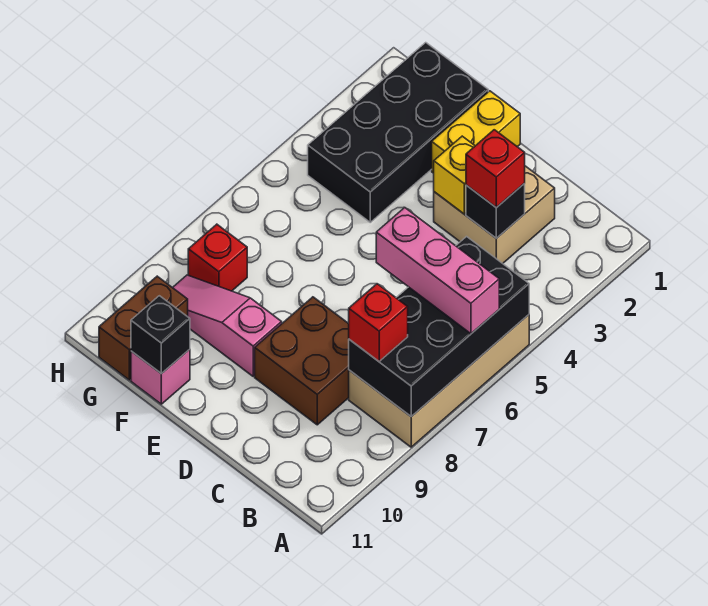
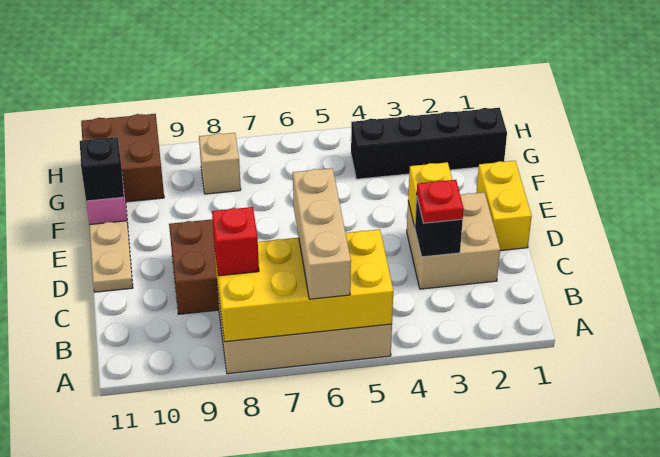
black brick A5:B8 level 2 -> yellow brick A5:B8 level 2
pink brick A6:C6 level 3 -> tan brick A6:C6 level 3
red brick C3 level 3 -> red plate C3 level 3
none -> tan plate D11:E11 level 1
yellow brick E1:E2 level 1 -> yellow brick D1:E1 level 1
pink slope E9:G9 level 1 top E -> none
black brick F1:G4 level 1 -> black brick G1:G4 level 1
red brick G8 level 1 -> tan brick G8 level 1
brown brick G10:G11 level 1 -> brown brick G10:H11 level 1

